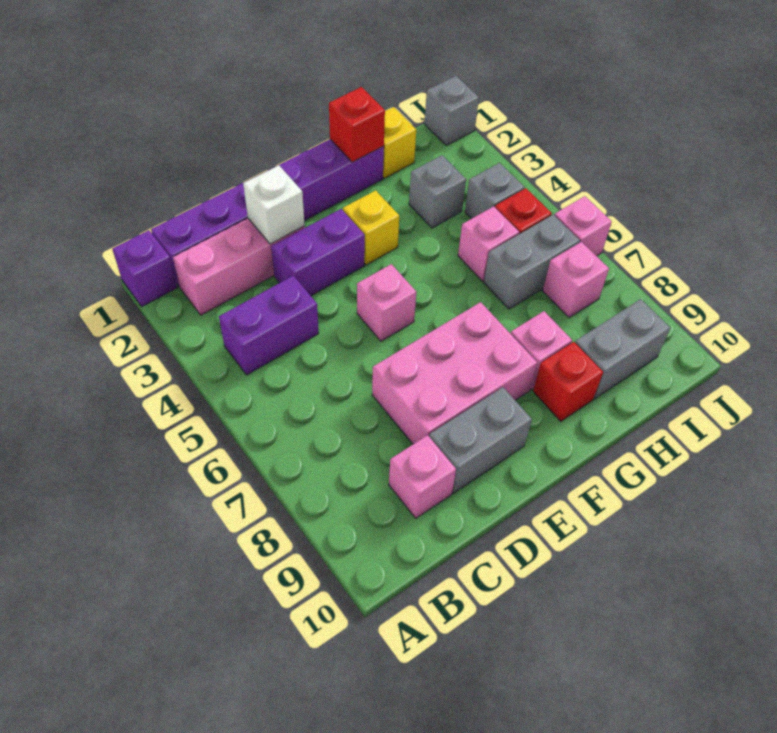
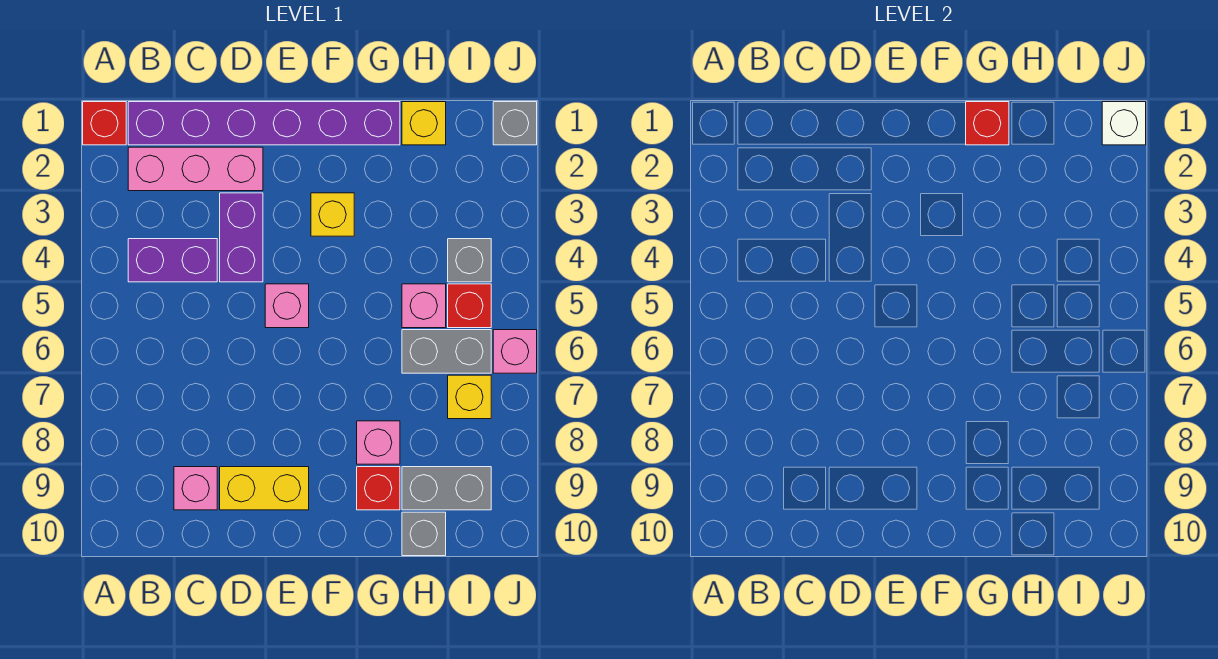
purple brick A1 level 1 -> red brick A1 level 1
white brick D2 level 2 -> white brick J1 level 2
purple brick D3:E3 level 1 -> purple brick D3:D4 level 1
pink brick D7:F8 level 1 -> none
grey brick D9:E9 level 1 -> yellow brick D9:E9 level 1
grey brick H3 level 1 -> grey brick H10 level 1
pink brick I7 level 1 -> yellow brick I7 level 1

